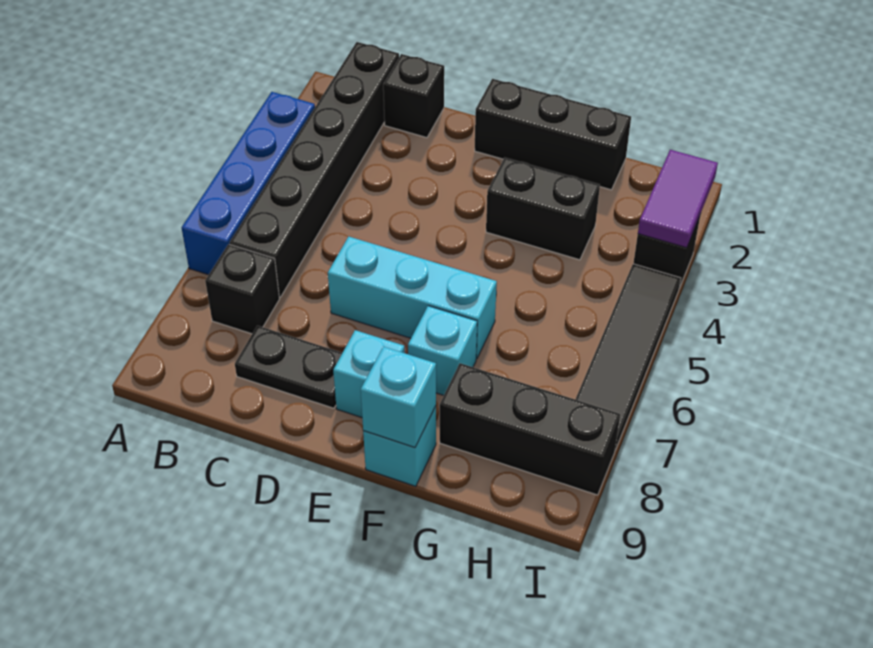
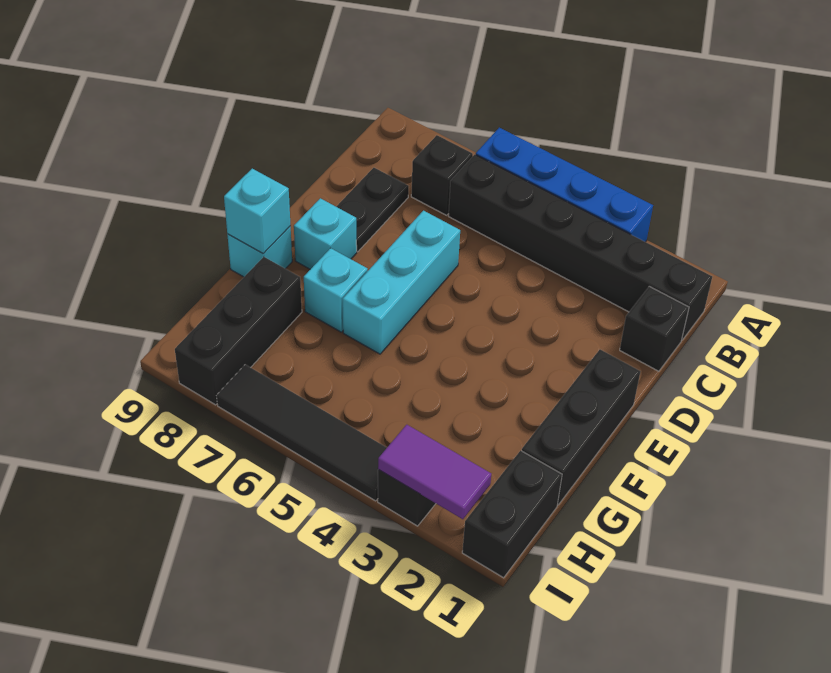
black brick F3:G3 level 1 -> black brick H1:I1 level 1

